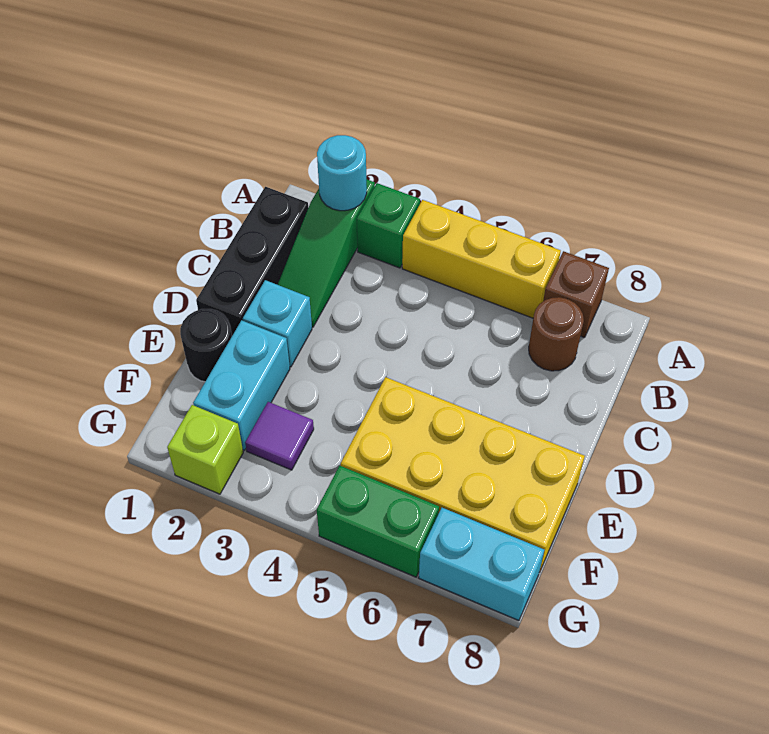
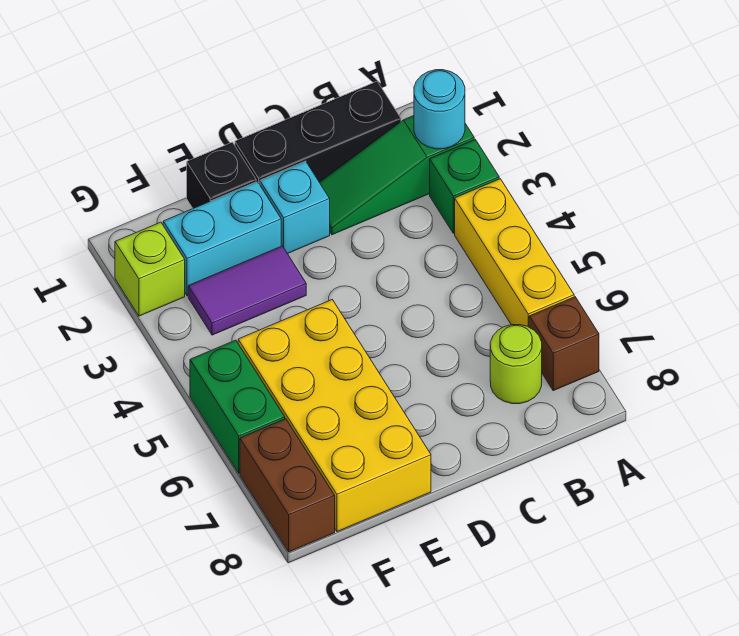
brown round brick B7 level 1 -> lime round brick B7 level 1
black round brick E1 level 1 -> black brick E1 level 1
purple tile F3 level 1 -> purple tile E3:F3 level 1
cyan brick G7:G8 level 1 -> brown brick G7:G8 level 1

